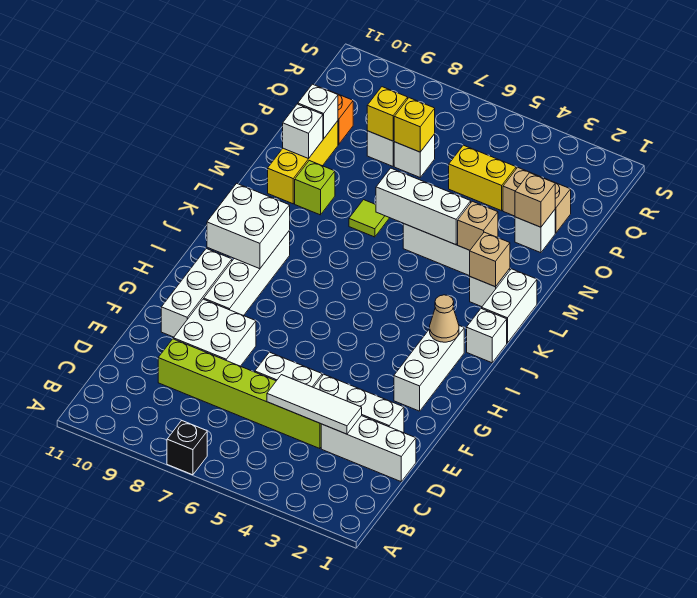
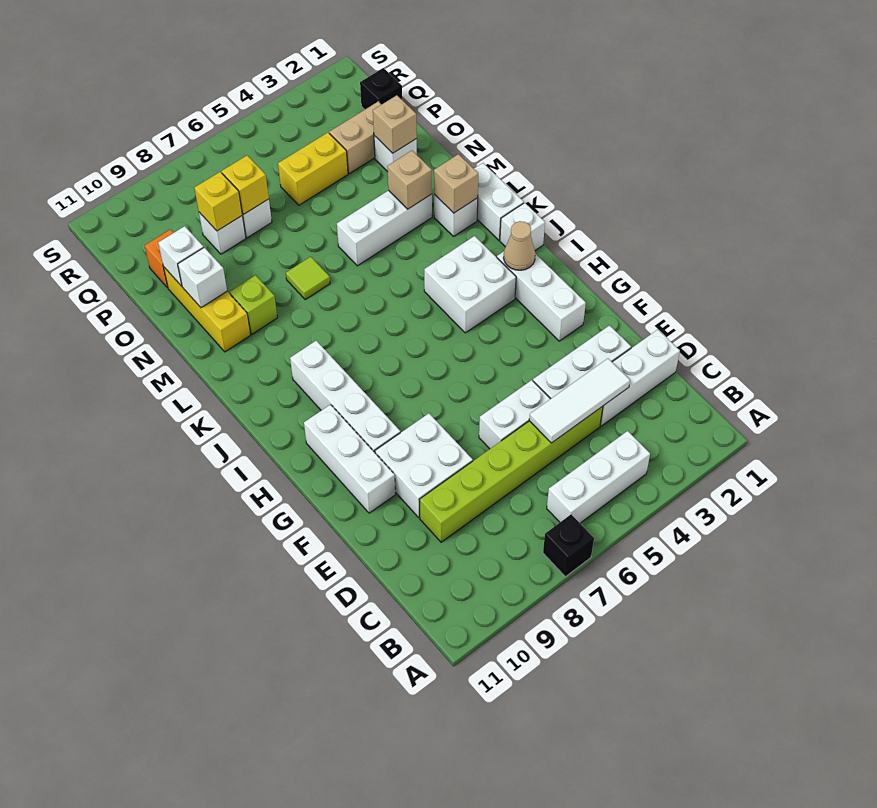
white brick I9:J10 level 2 -> white brick I3:J4 level 1
white brick M4:M6 level 2 -> white brick B4:B6 level 1
none -> black brick Q1 level 1

